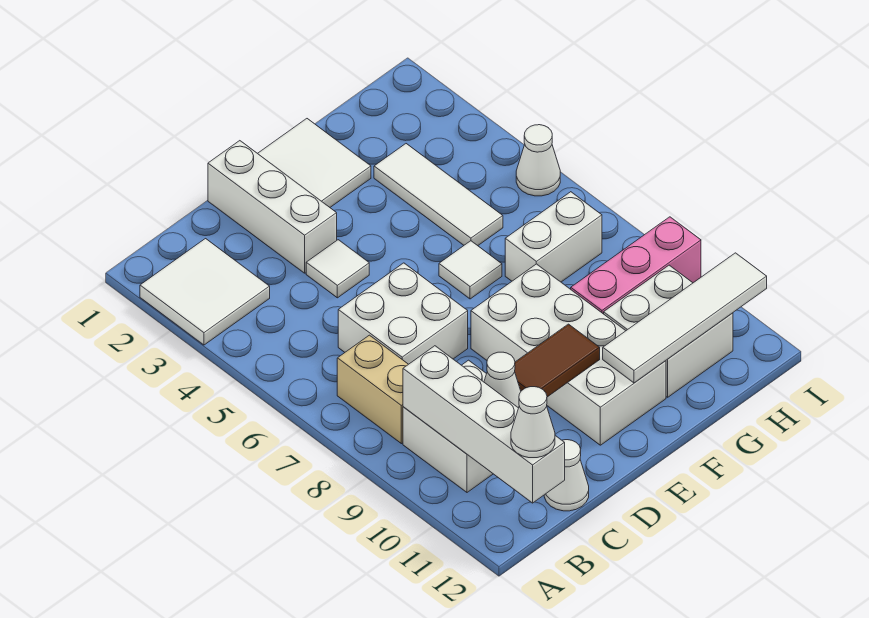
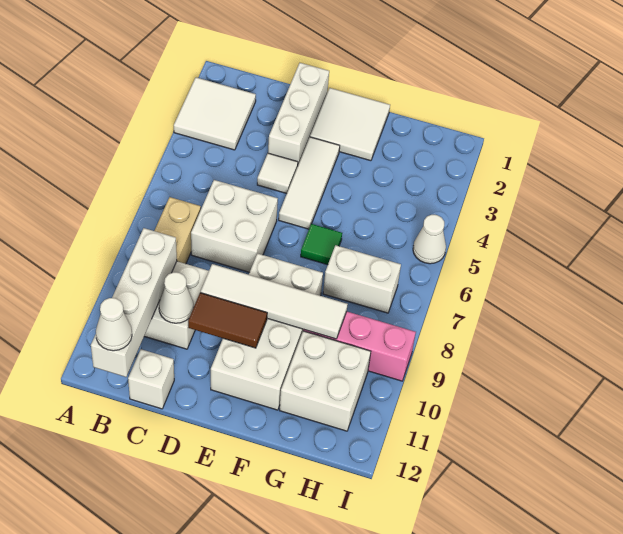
white cone C12 level 1 -> white brick C12 level 1
white tile F6 level 1 -> green tile F6 level 1
white tile F11:I11 level 2 -> white tile D9:G9 level 2
white tile G3:G5 level 1 -> white tile E3:E5 level 1

